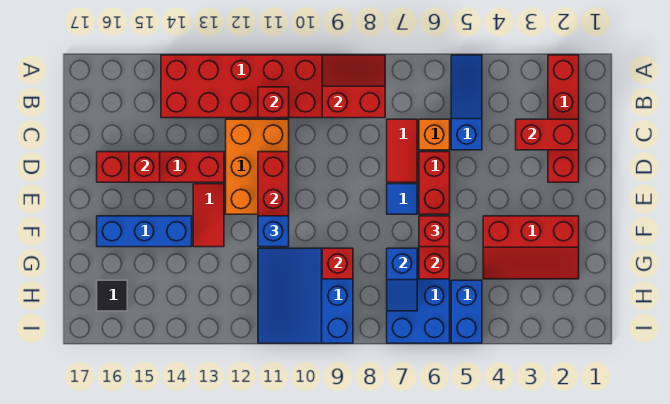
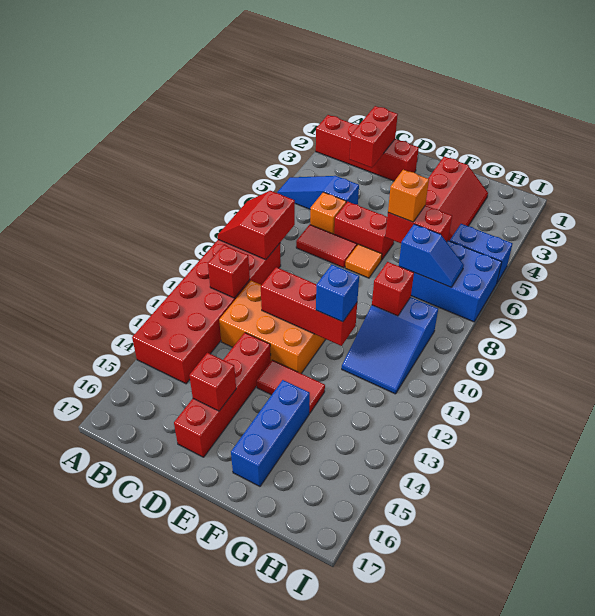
blue tile E7 level 1 -> orange tile E7 level 1
red brick F6 level 3 -> orange brick F6 level 3
blue slope G9:I11 level 1 top 9 -> blue slope G9:H11 level 1 top 9
black tile H16 level 1 -> none

